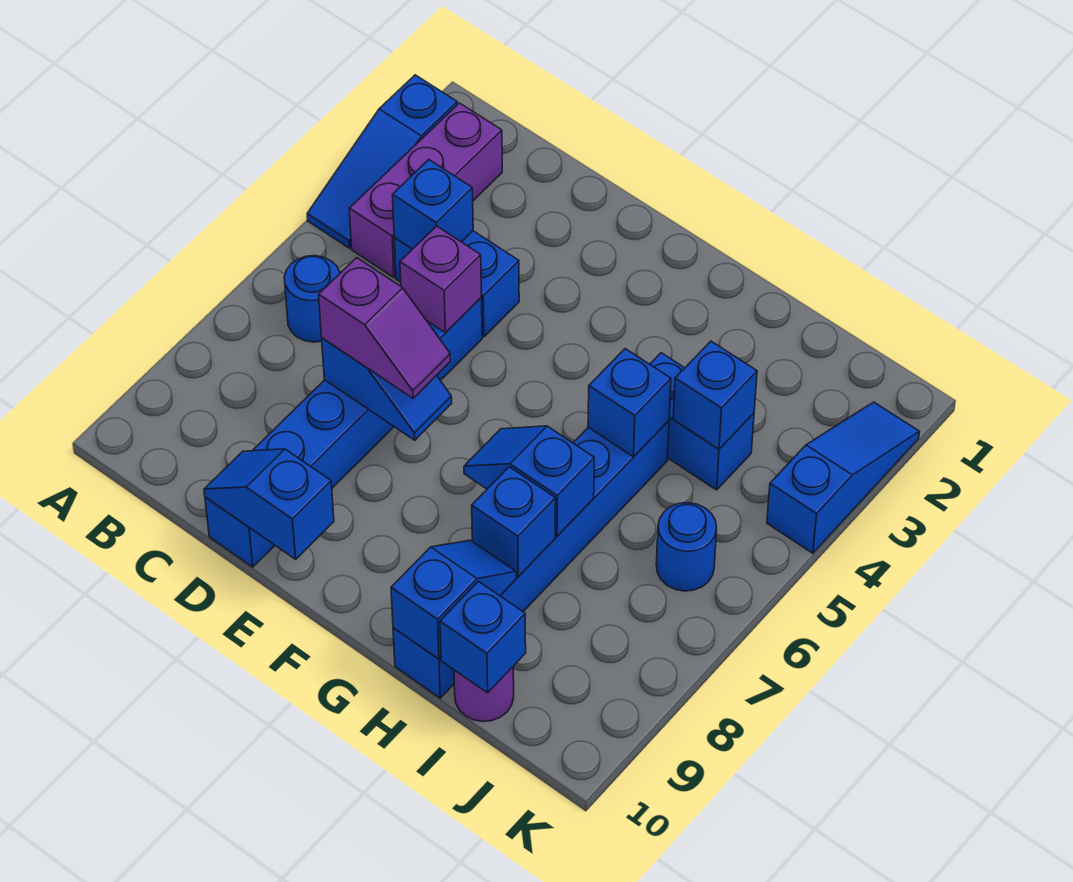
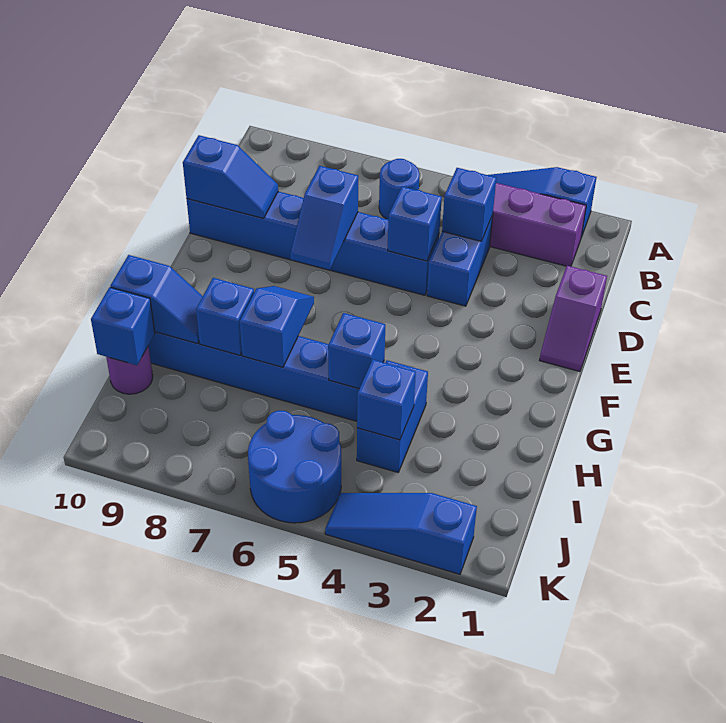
purple brick D5 level 2 -> blue brick D5 level 2
purple slope D7:E7 level 3 top D -> purple slope D1:E1 level 1 top D
blue slope D10:E10 level 2 top E -> blue slope D9:D10 level 2 top 10
blue round brick J6 level 1 -> blue round brick J5:K6 level 1
blue slope K2:K4 level 1 top 4 -> blue slope K2:K4 level 1 top 2

